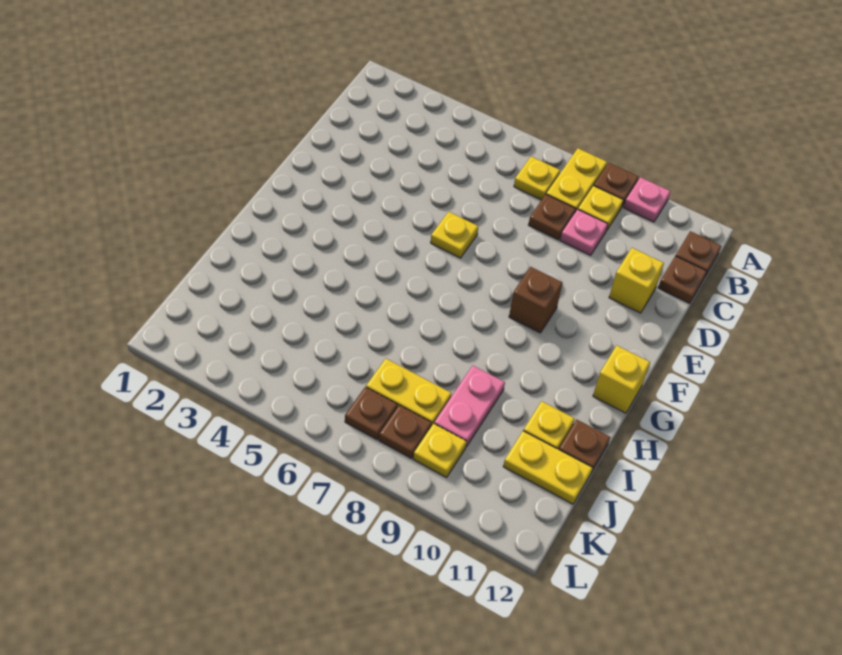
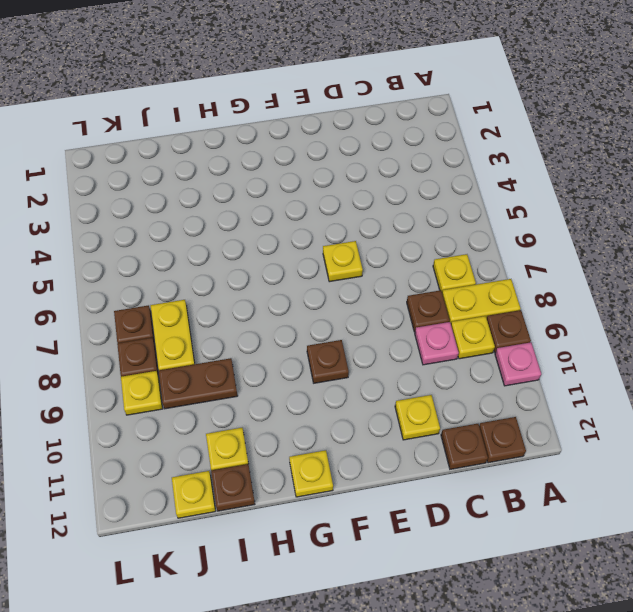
yellow brick D11 level 1 -> yellow plate D11 level 1
brown brick F9 level 1 -> brown plate F9 level 1
yellow brick G12 level 1 -> yellow plate G12 level 1
pink plate I9:J9 level 1 -> brown plate I9:J9 level 1
yellow plate J11:J12 level 1 -> yellow plate J12 level 1

